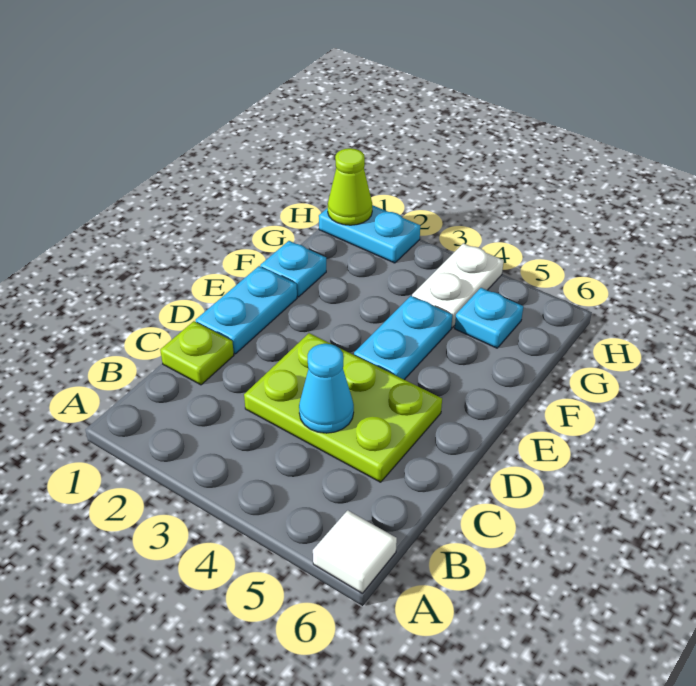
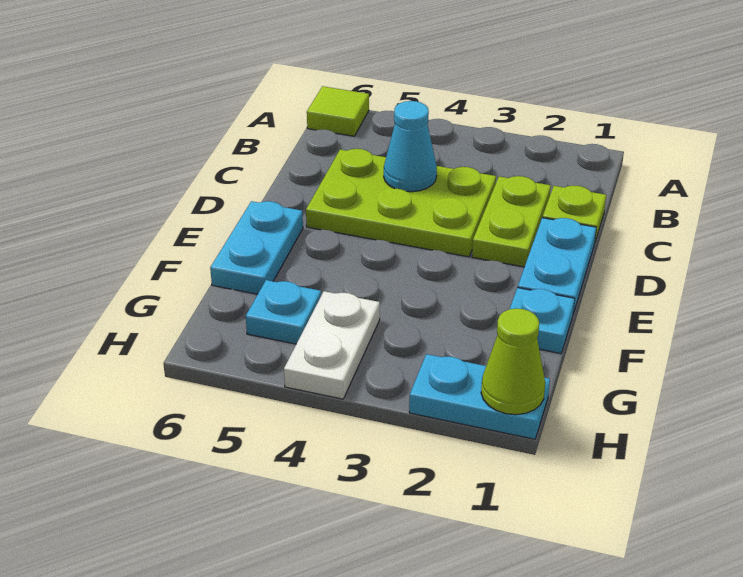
white tile A6 level 1 -> lime tile A6 level 1
none -> lime plate C2:D2 level 1
cyan plate E4:F4 level 1 -> cyan plate E6:F6 level 1

